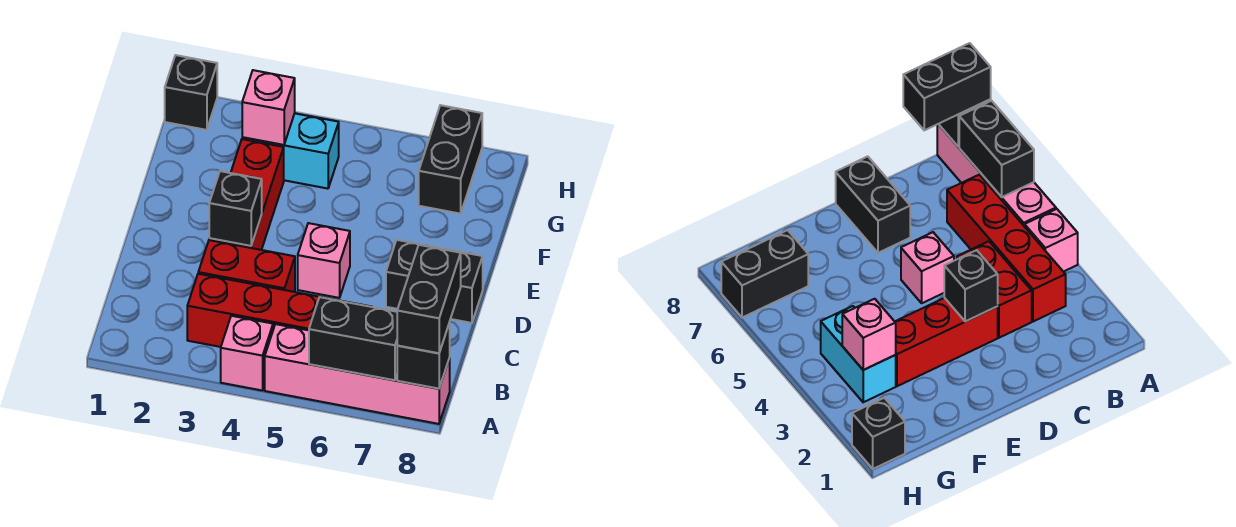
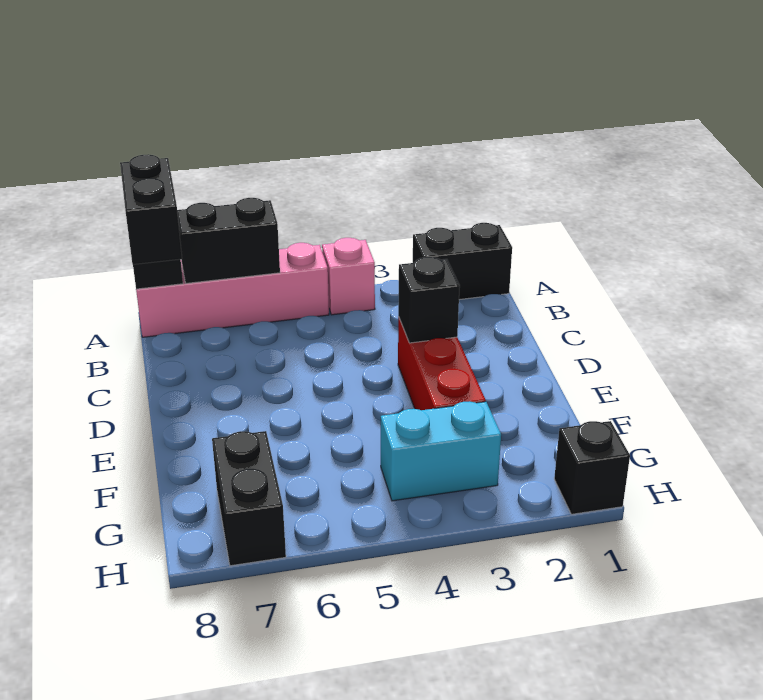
red brick B3:B6 level 1 -> none
red brick C3:C4 level 1 -> none
pink brick D5 level 1 -> none
black brick D7:D8 level 1 -> black brick A1:A2 level 1
pink brick G3 level 2 -> none

